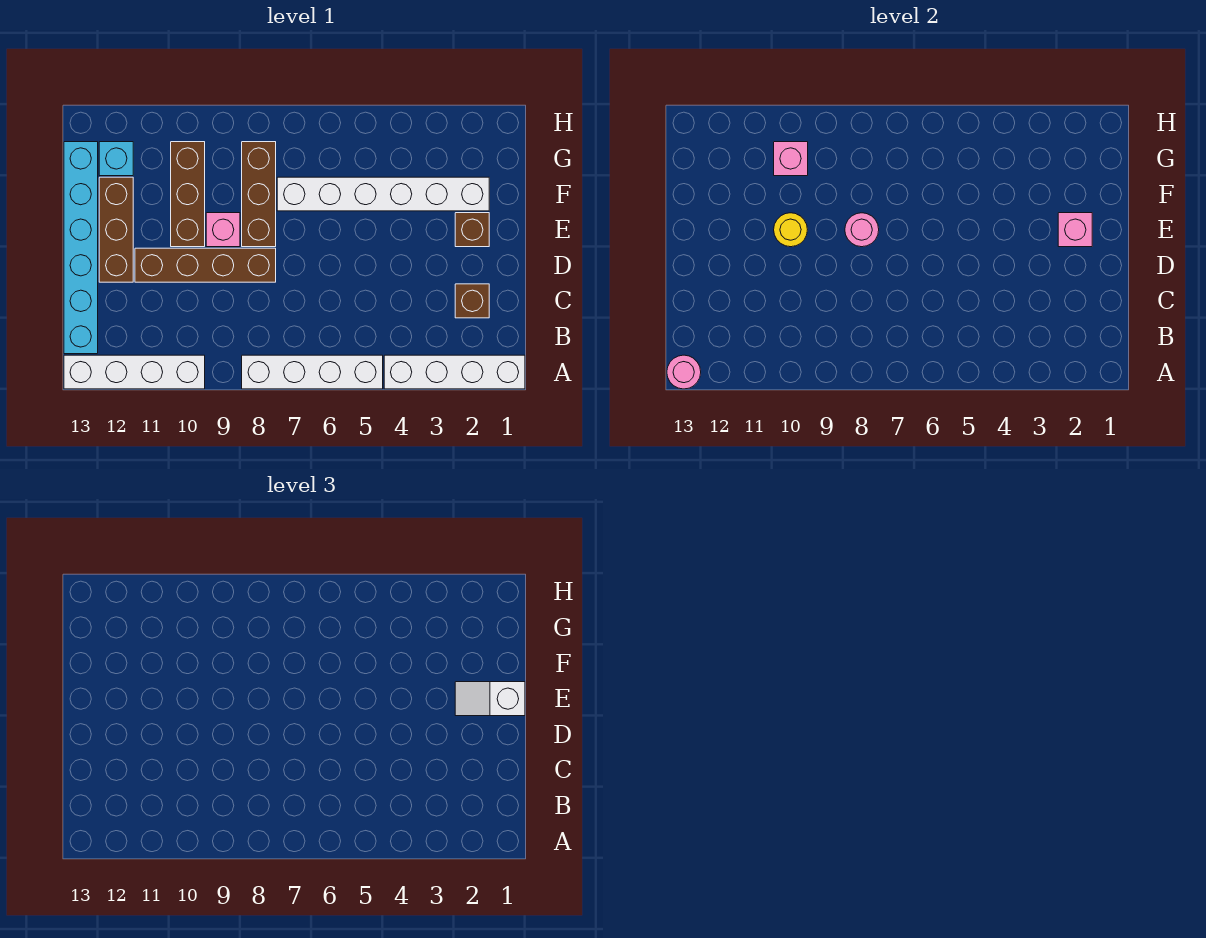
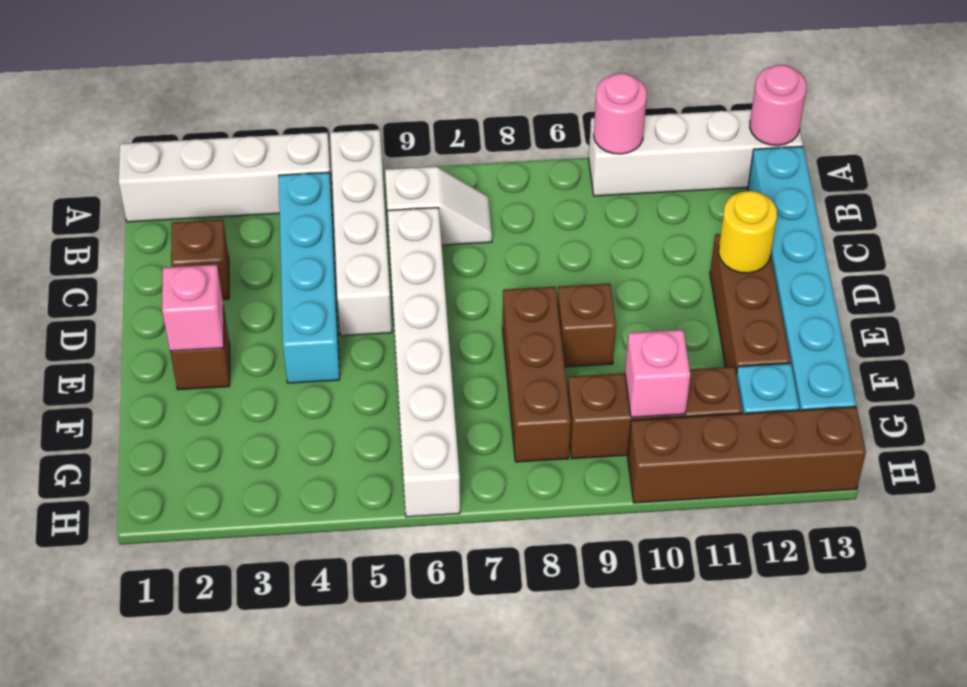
white brick A5:A8 level 1 -> white brick A5:D5 level 1
none -> cyan brick B4:E4 level 1
brown brick D8:D11 level 1 -> brown brick H10:H13 level 1
white slope E1:E2 level 3 top 1 -> white slope B6:B7 level 1 top 6
pink round brick E8 level 2 -> pink round brick A10 level 2
pink brick E9 level 1 -> brown brick E9 level 1
brown brick E10:G10 level 1 -> brown brick G9:G11 level 1
yellow round brick E10 level 2 -> yellow round brick D12 level 2
white brick F2:F7 level 1 -> white brick C6:H6 level 1

